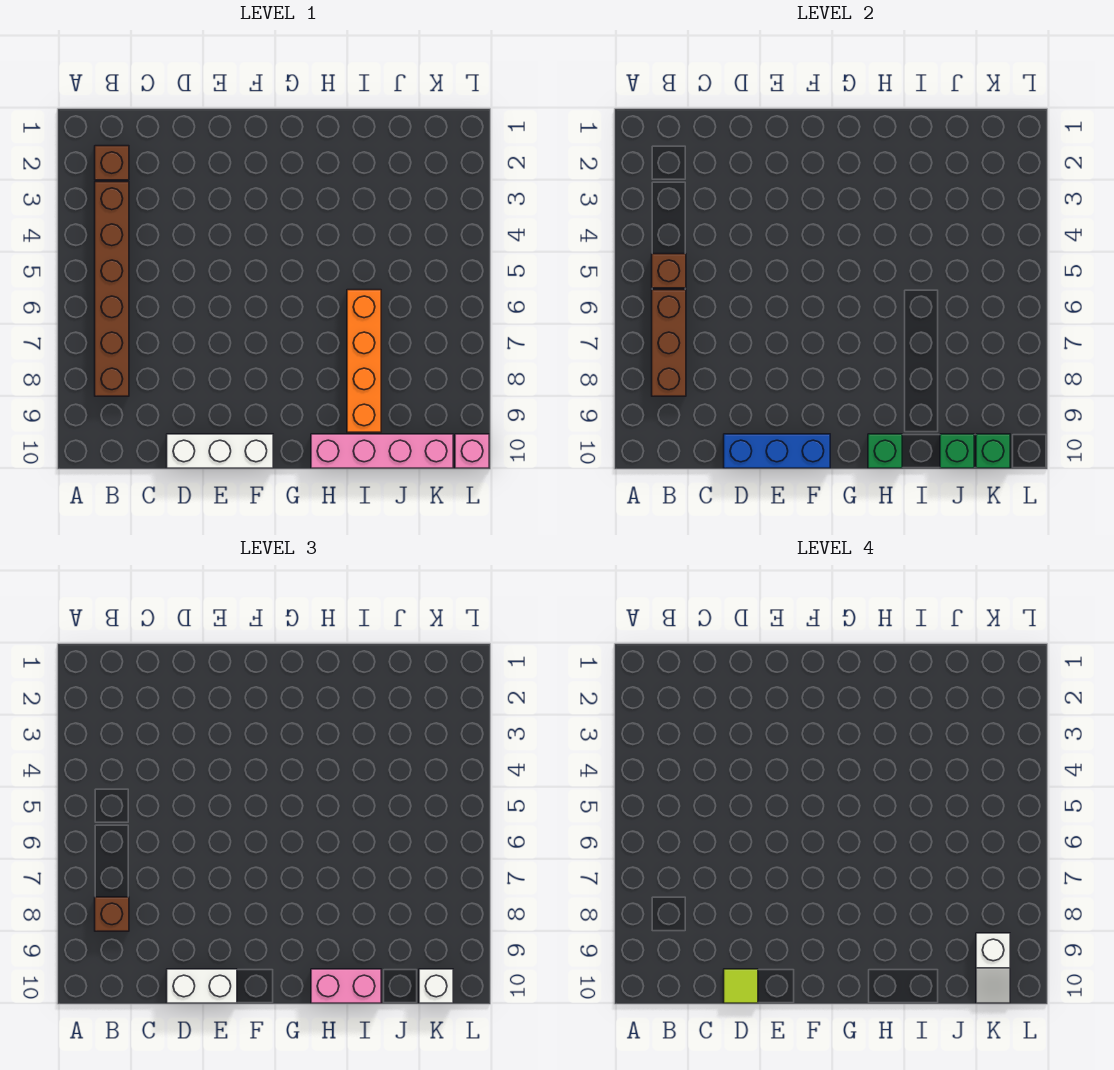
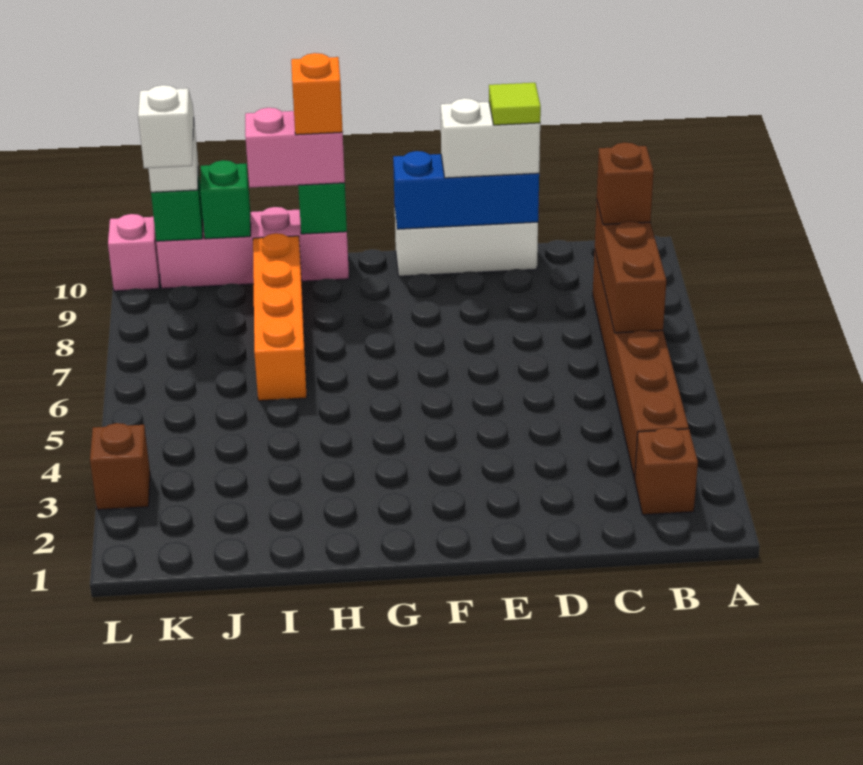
brown brick B5 level 2 -> brown brick L3 level 1
none -> orange brick H10 level 4

